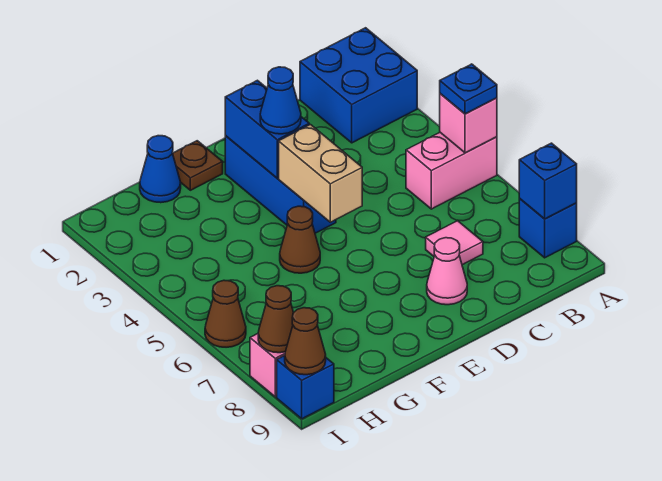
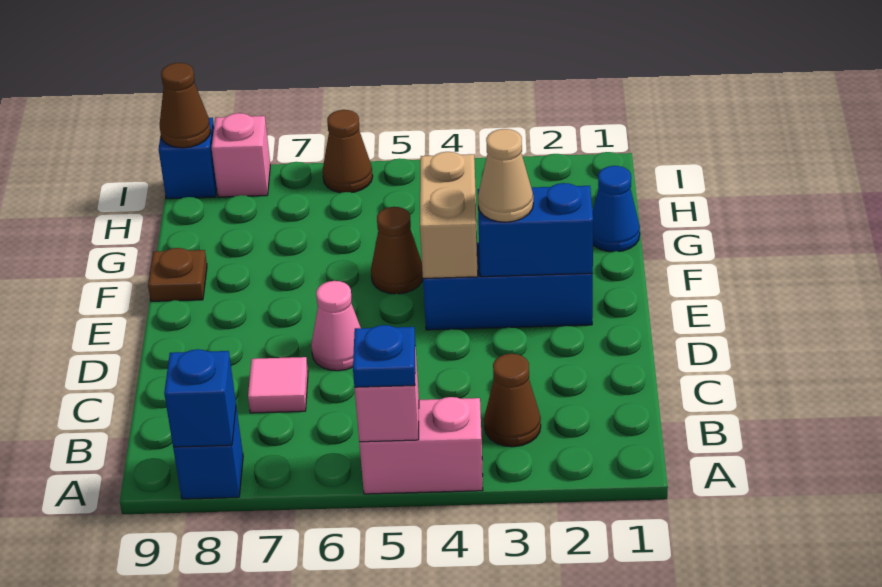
blue brick A1:B2 level 1 -> none
pink brick A5:B5 level 1 -> pink brick A4:A5 level 1
pink cone D8 level 1 -> pink cone D6 level 1
blue cone E3 level 3 -> tan cone E3 level 3
tan brick E4:E5 level 2 -> tan brick E4:F4 level 2
brown plate F1 level 1 -> brown plate F9 level 1
brown cone I8 level 2 -> brown cone B3 level 1

